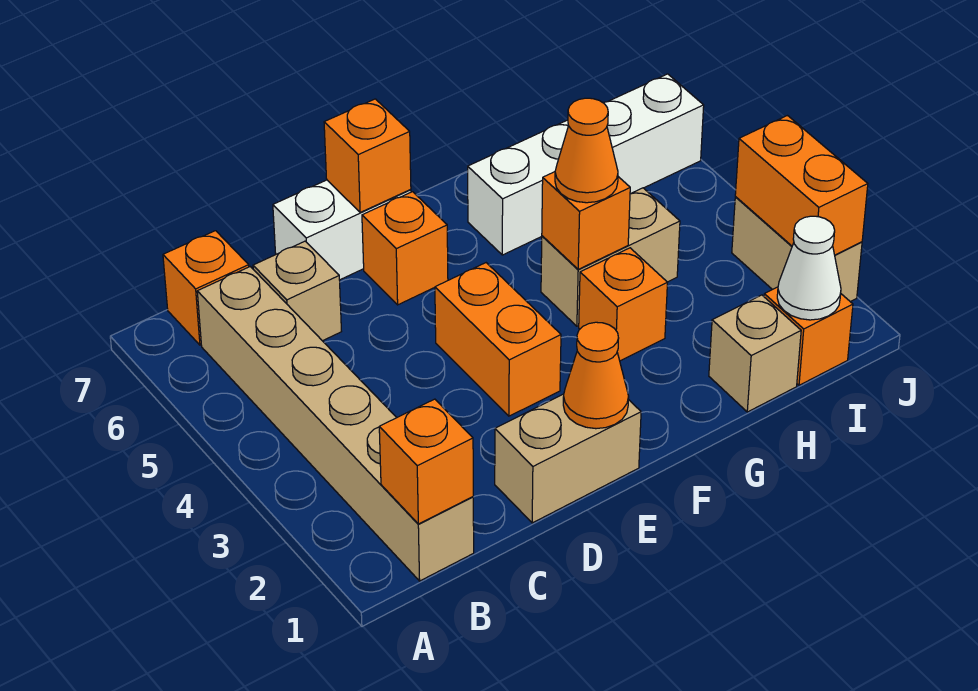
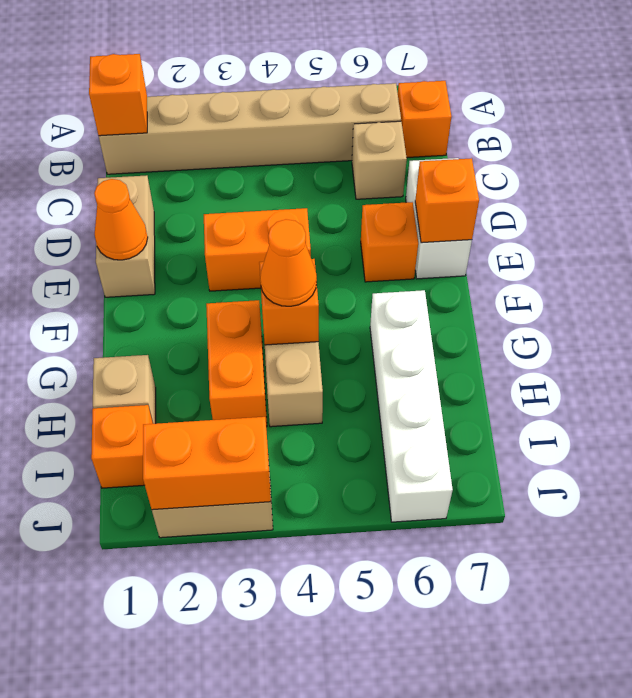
orange brick G3 level 1 -> orange brick G3:H3 level 1
white cone I1 level 2 -> none

